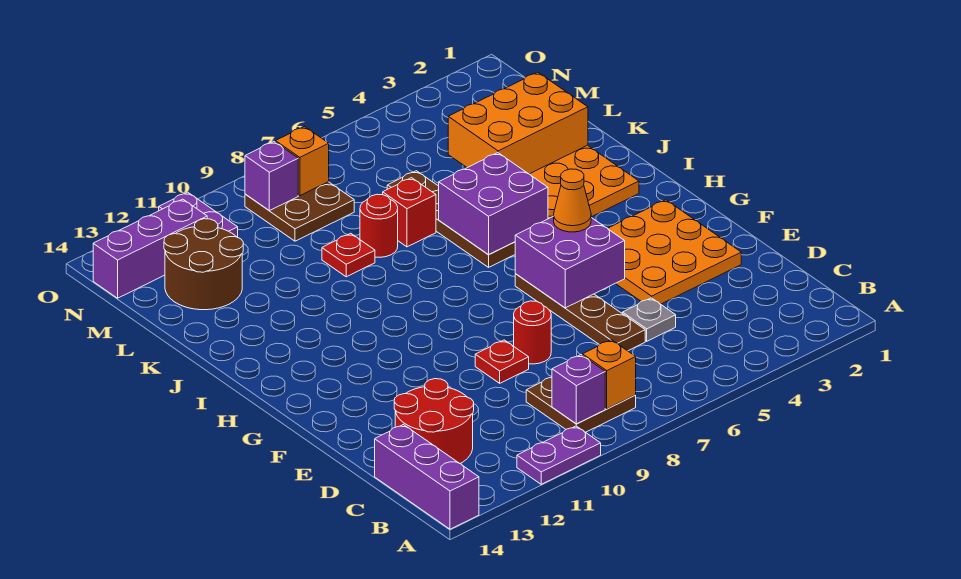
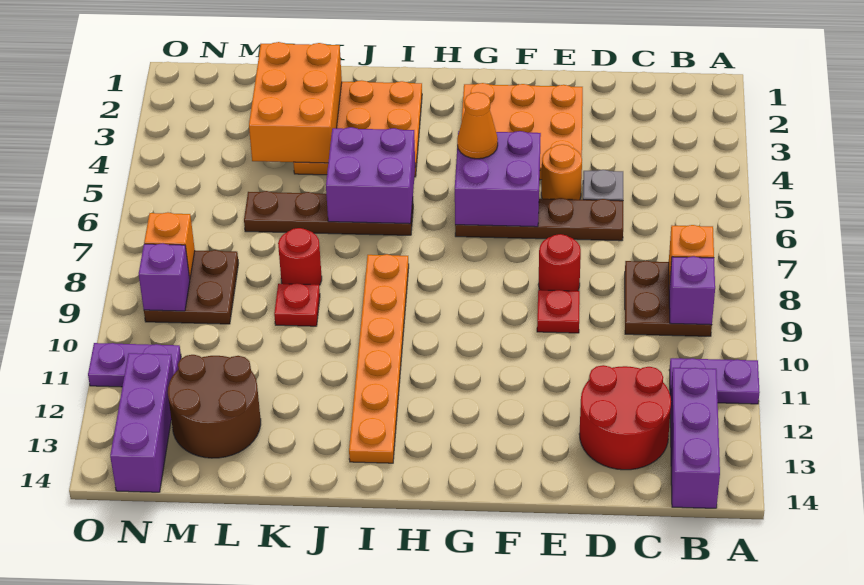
purple plate A10:A11 level 1 -> purple plate A11:B11 level 1
purple brick A14:C14 level 1 -> purple brick B12:B14 level 1
none -> orange round brick E5 level 1
none -> orange plate I8:I13 level 1
red brick K7 level 1 -> none

